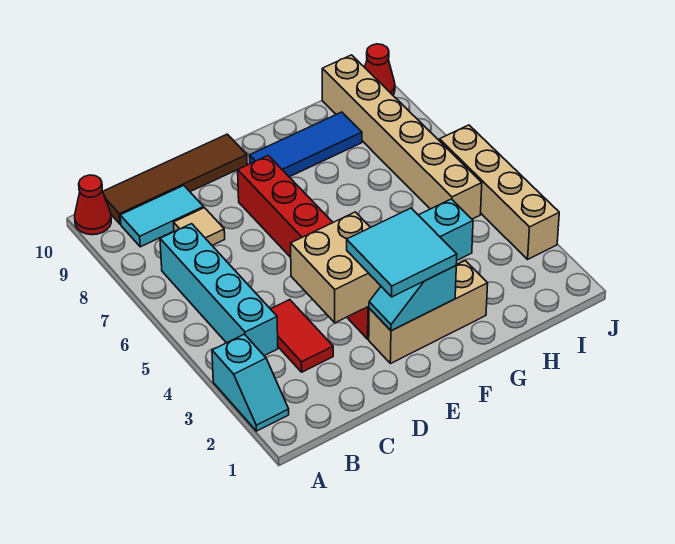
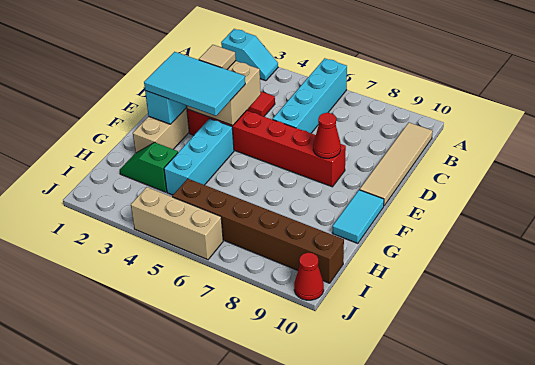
cyan slope A2:A3 level 1 top 3 -> cyan slope A2:A3 level 1 top 2
red cone A10 level 1 -> red cone E8 level 2
cyan brick B4:B7 level 1 -> cyan brick A6:D6 level 1
cyan tile B9:C9 level 1 -> cyan tile F10:G10 level 1
brown tile B10:E10 level 1 -> tan tile B10:E10 level 1
tan tile C8 level 1 -> tan tile D3 level 3
cyan tile E2:F3 level 3 -> cyan tile E2:F4 level 3
blue tile F9:H9 level 1 -> none
none -> green slope H2:H3 level 1 top 3
tan brick I5:I10 level 1 -> brown brick I5:I10 level 1
tan brick J3:J6 level 1 -> tan brick J4:J6 level 1

